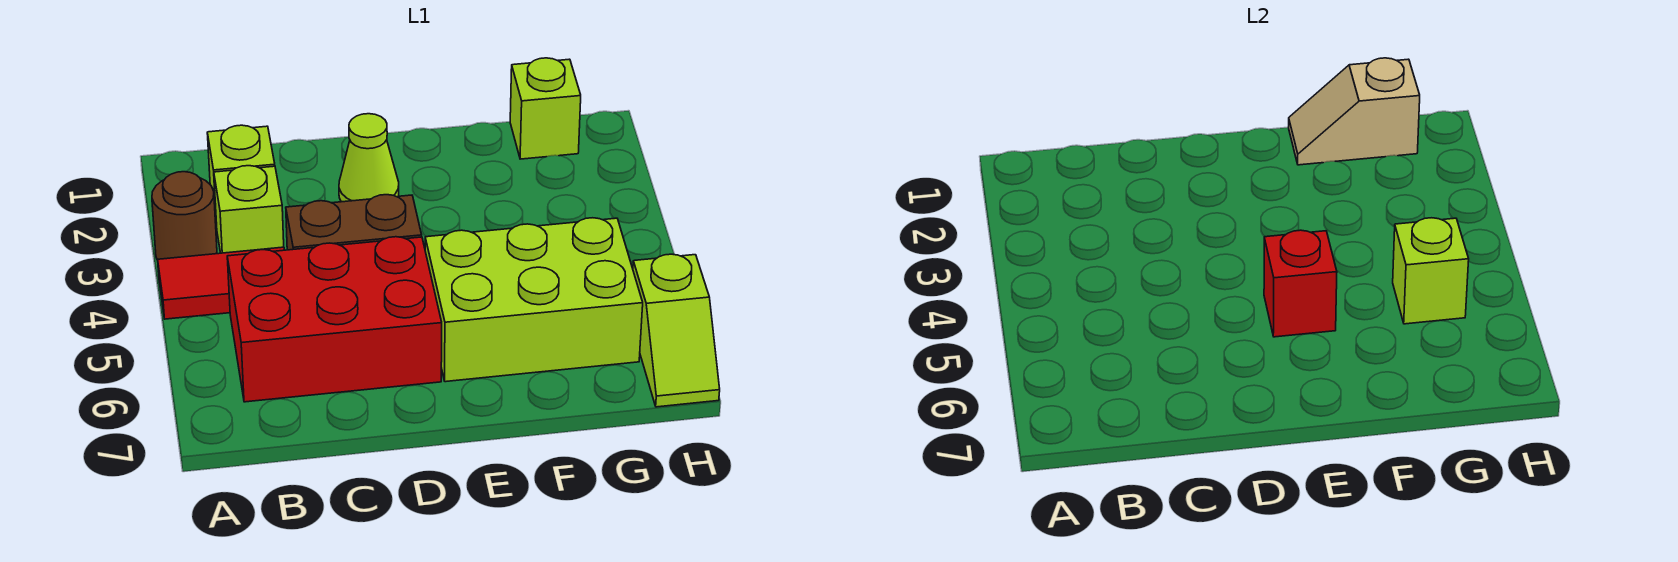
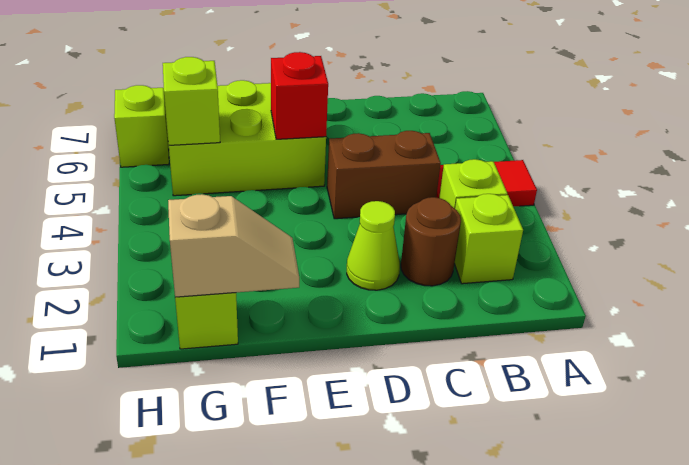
brown round brick A3 level 1 -> brown round brick C2 level 1
red brick B5:D6 level 1 -> none

